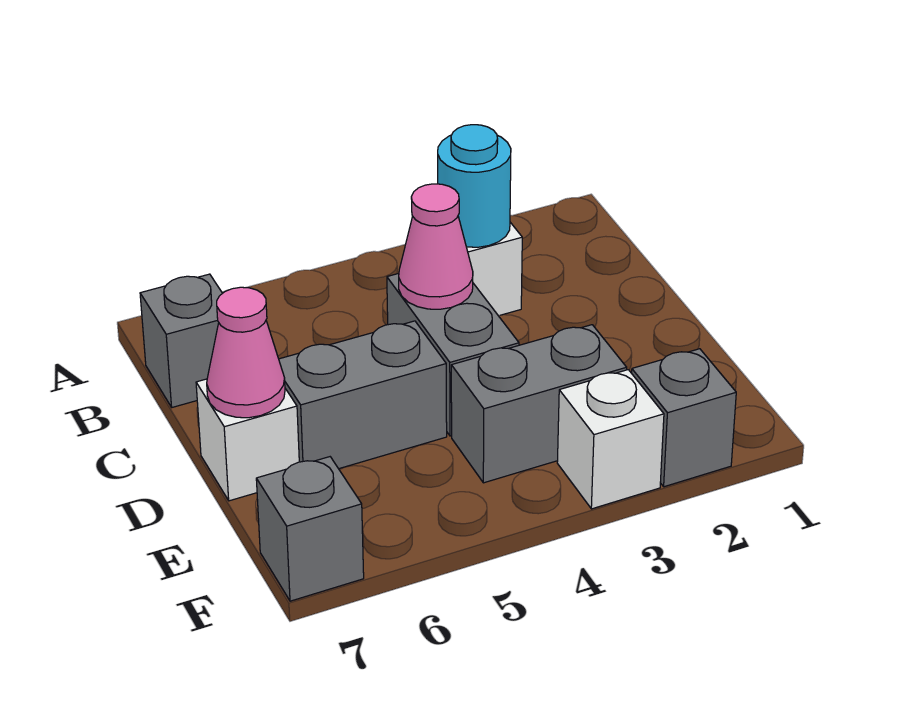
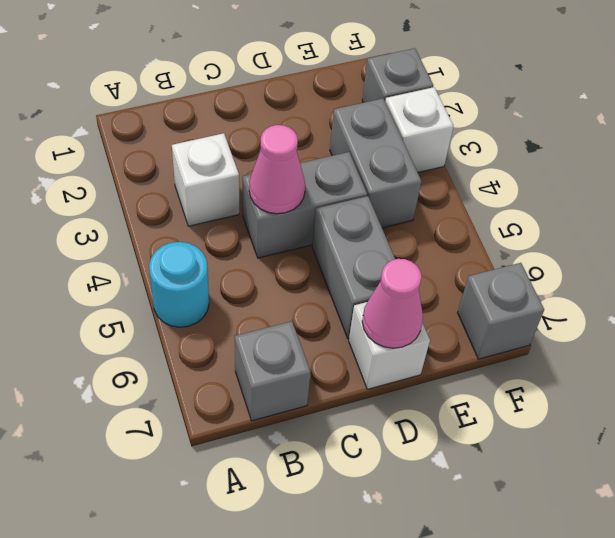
cyan round brick B3 level 2 -> cyan round brick A5 level 1

